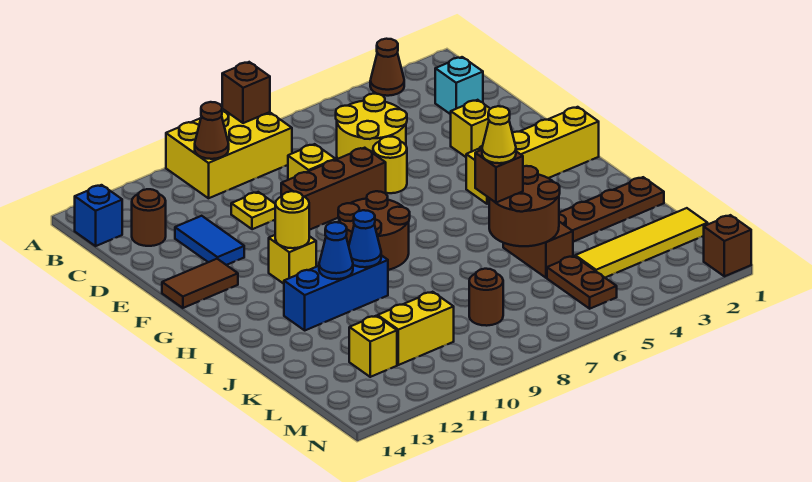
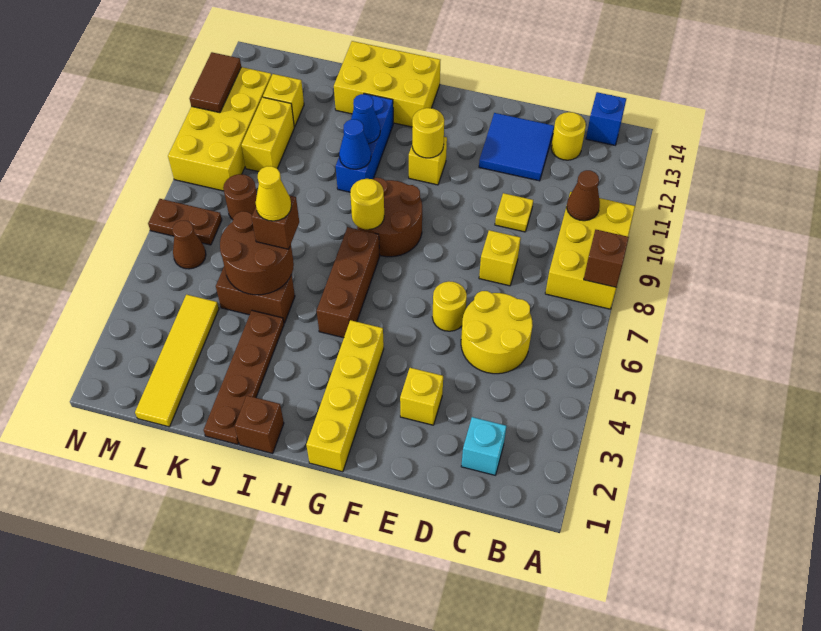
brown cone A3 level 1 -> brown cone M6 level 1
brown round brick C13 level 1 -> yellow round brick C13 level 1
blue tile D12:E12 level 1 -> blue tile D12:E13 level 1
brown brick E7:E9 level 1 -> brown brick H5:H7 level 1
brown tile F13:F14 level 1 -> brown tile N11:N12 level 2
none -> yellow round brick H8 level 2
none -> yellow brick H13:J14 level 1
brown plate L5:M5 level 1 -> brown plate M7:N7 level 1
none -> yellow brick M9:N12 level 1
brown brick N1 level 1 -> brown brick I1 level 1

